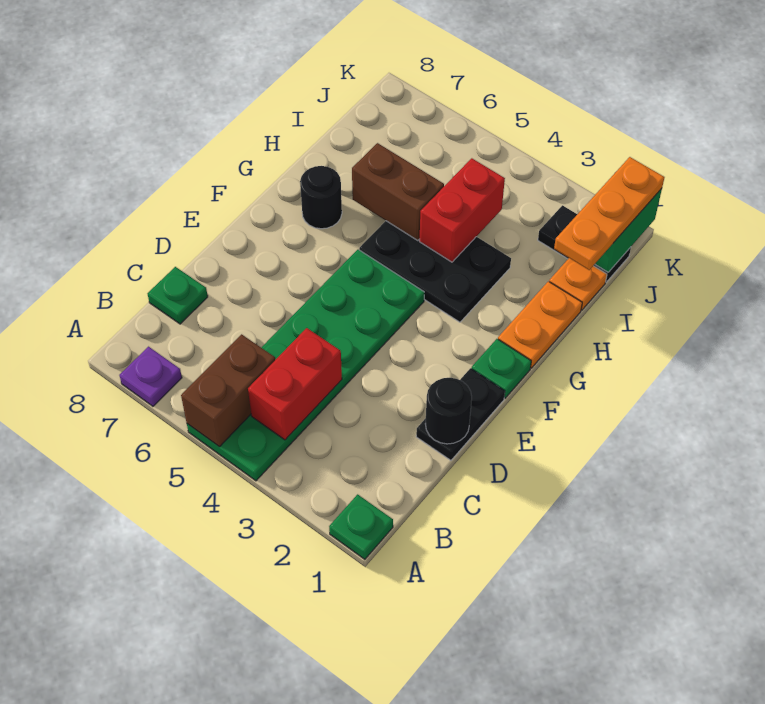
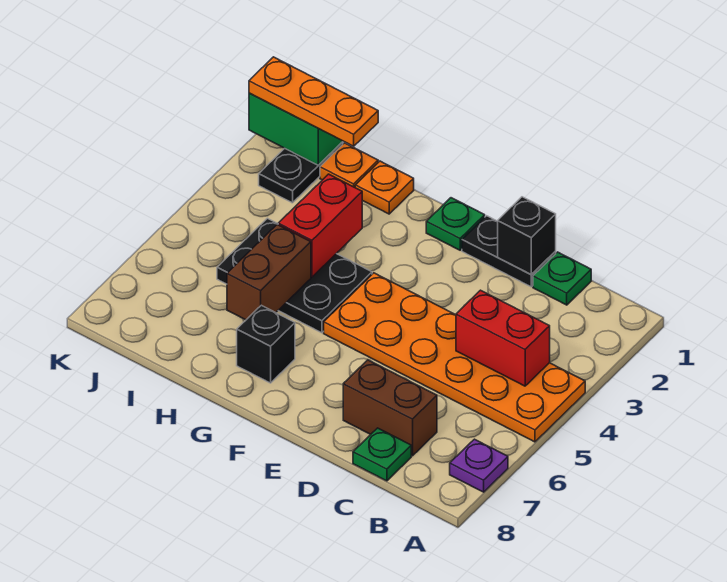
green plate A1 level 1 -> green plate C1 level 1
green plate A4:F5 level 1 -> orange plate A4:F5 level 1
brown brick A5:B5 level 2 -> brown brick C7:D7 level 1
black round brick D1 level 2 -> black brick D1 level 2
orange plate G1:H1 level 1 -> orange plate H1 level 1
black plate G3:H5 level 1 -> black plate G4:I5 level 1
black round brick G7 level 1 -> black brick G7 level 1
red brick H4:I4 level 2 -> red brick H3:H4 level 2

